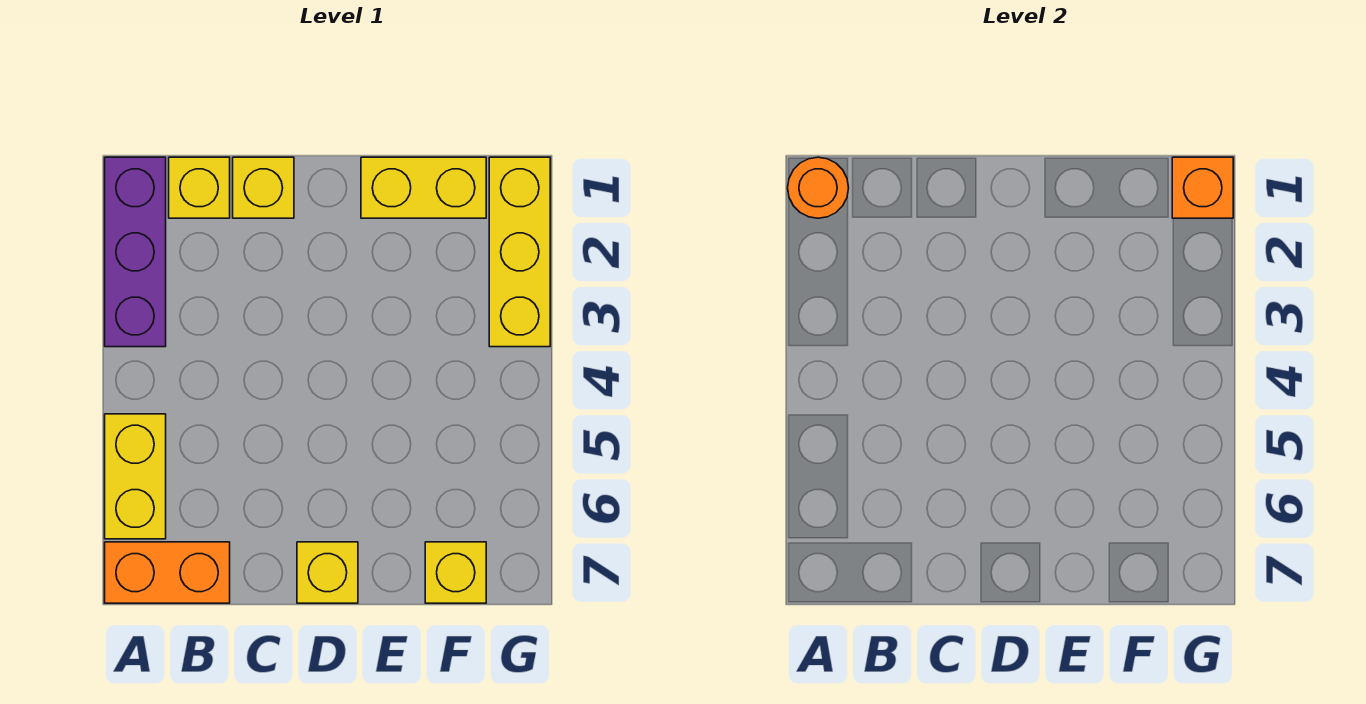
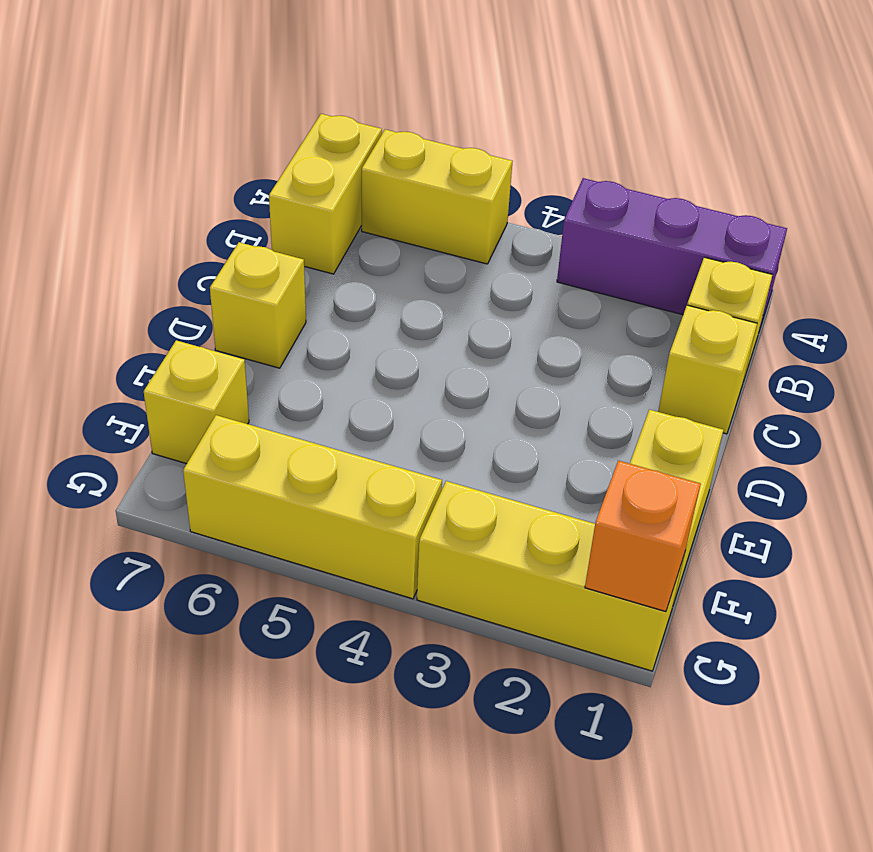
orange round brick A1 level 2 -> none
orange brick A7:B7 level 1 -> yellow brick A7:B7 level 1
none -> yellow brick G4:G6 level 1

